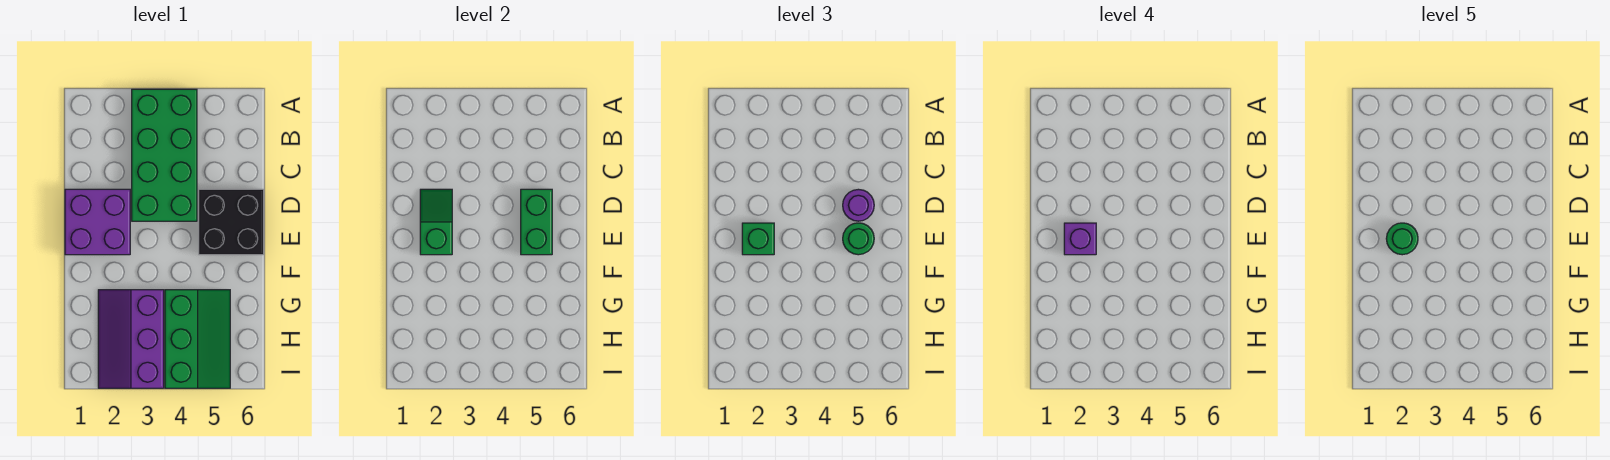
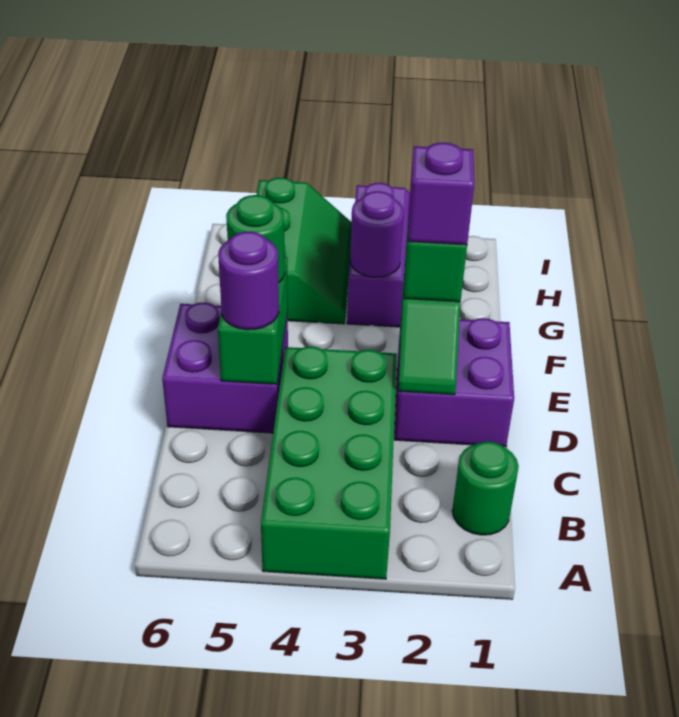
black brick D5:E6 level 1 -> purple brick D5:E6 level 1
green round brick E2 level 5 -> green round brick B1 level 1
none -> purple round brick G3 level 2
green slope G4:I5 level 1 top 4 -> green slope G4:I5 level 1 top 5

